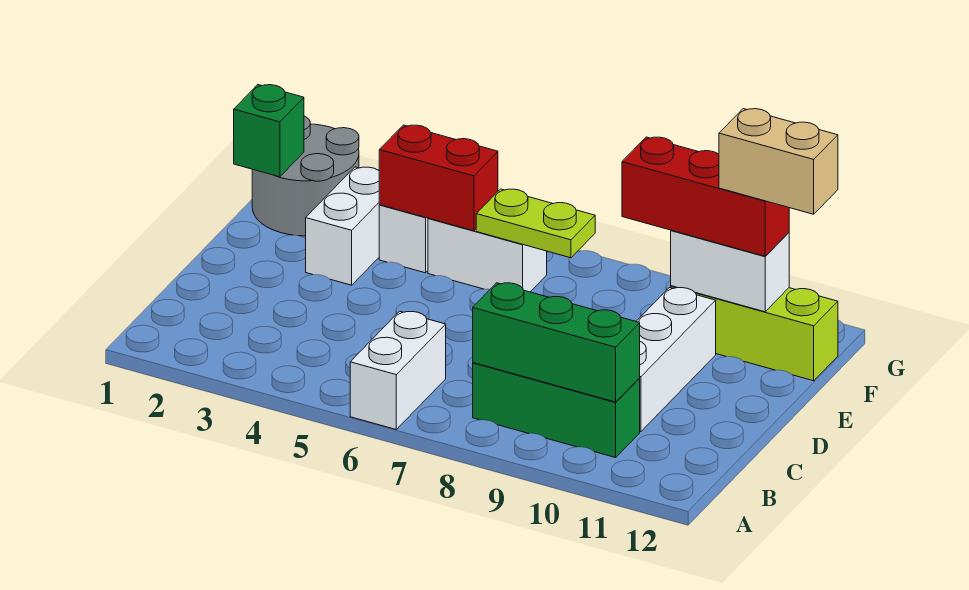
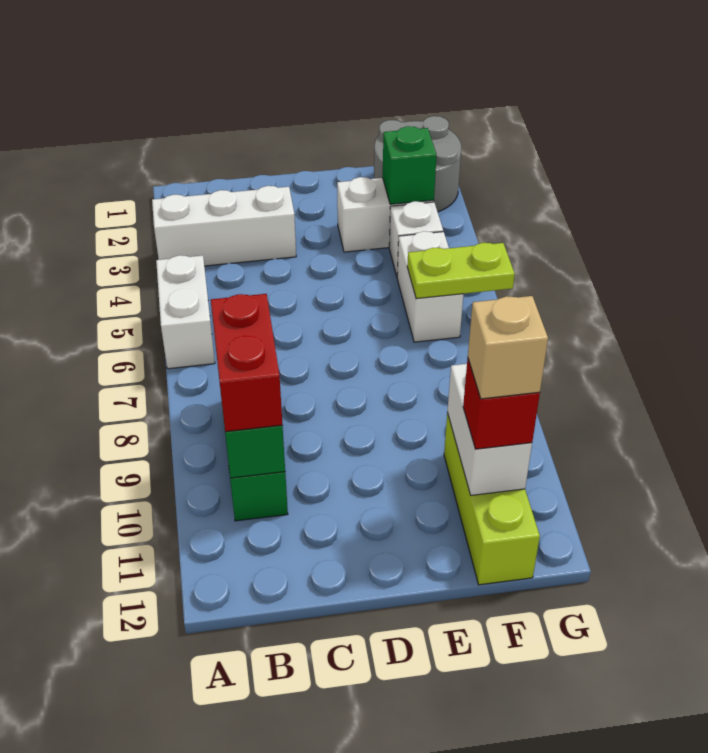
white brick A6:B6 level 1 -> white brick A5:A6 level 1
white brick C10:E10 level 1 -> white brick A3:C3 level 1
green brick F1 level 2 -> green brick F3 level 2
red brick F4:F5 level 2 -> red brick B9:B10 level 3
lime plate F6:F7 level 2 -> lime plate F6:G6 level 2
red brick F9:F11 level 3 -> red brick F11 level 3
tan brick F11:F12 level 4 -> tan brick F11 level 4

